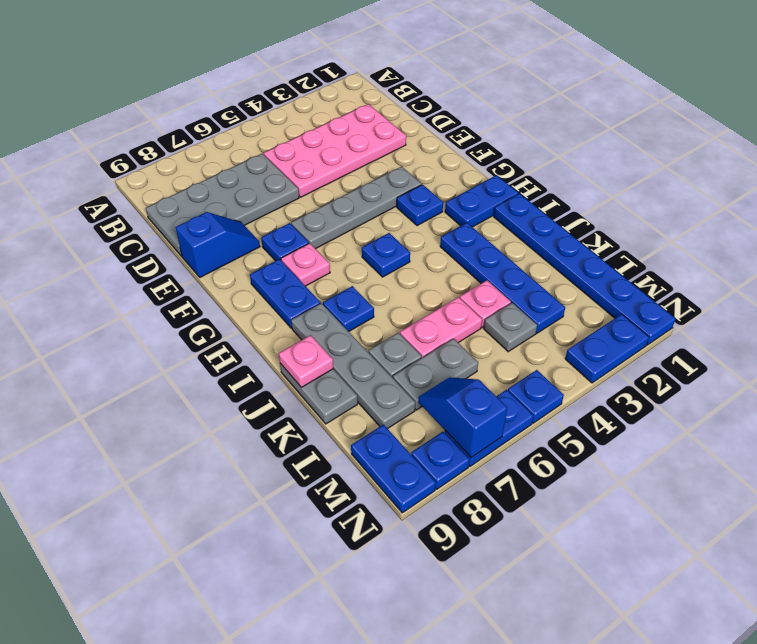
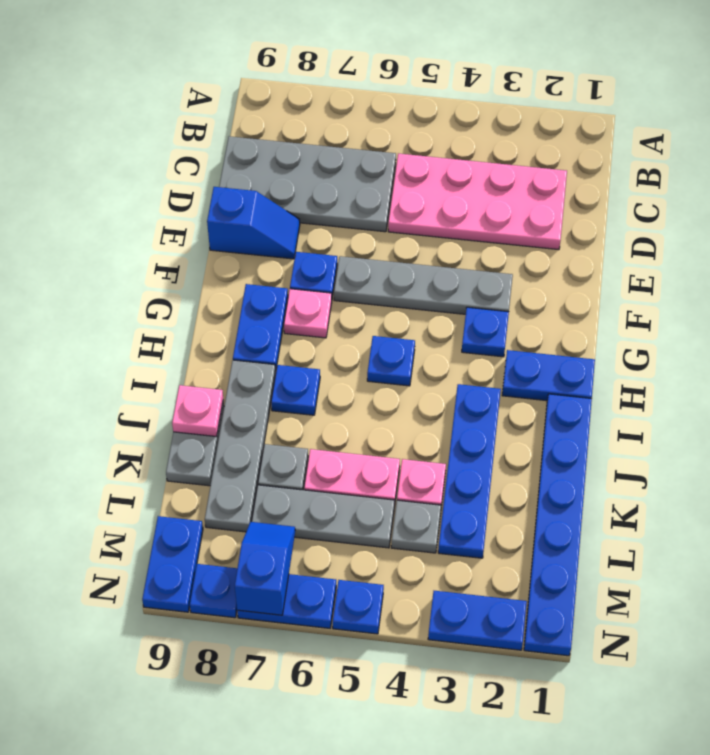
grey plate L6:L7 level 1 -> grey plate L5:L7 level 1

